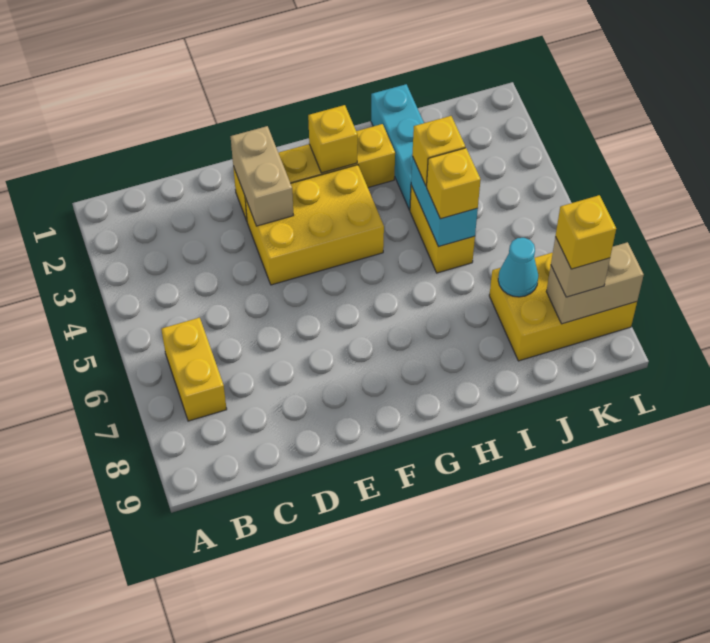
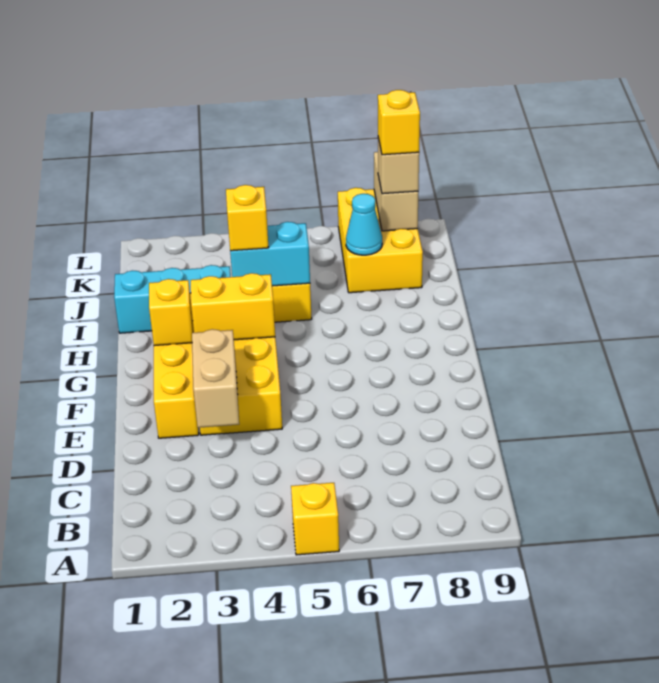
yellow brick B6:B7 level 1 -> yellow brick G3:G4 level 2
tan brick E2:E3 level 2 -> tan brick D3:E3 level 2
yellow brick I5 level 3 -> yellow brick A5 level 1

